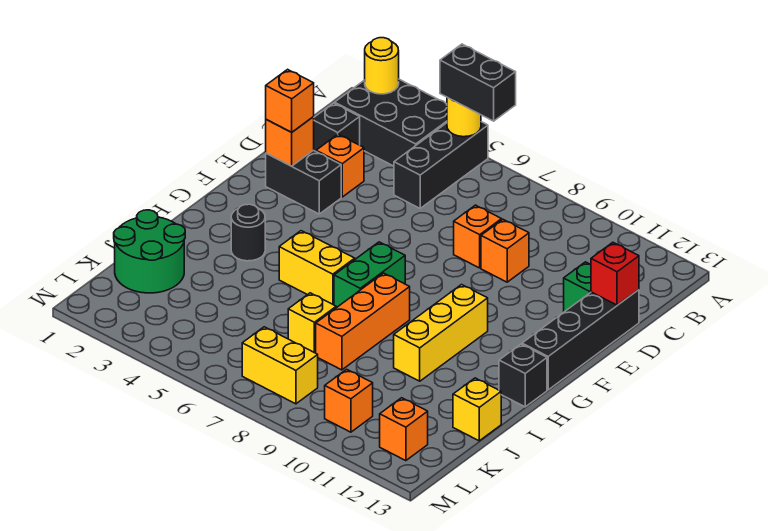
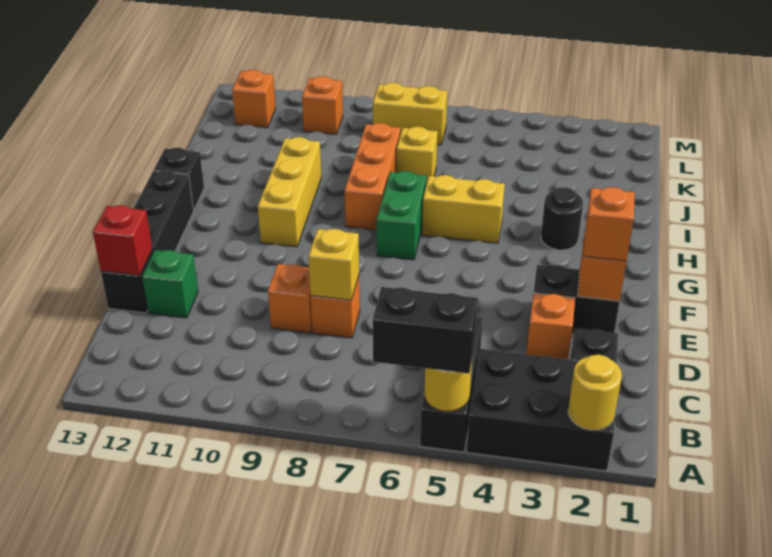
green round brick J1:K2 level 1 -> none
yellow brick J13 level 1 -> yellow brick D8 level 2

